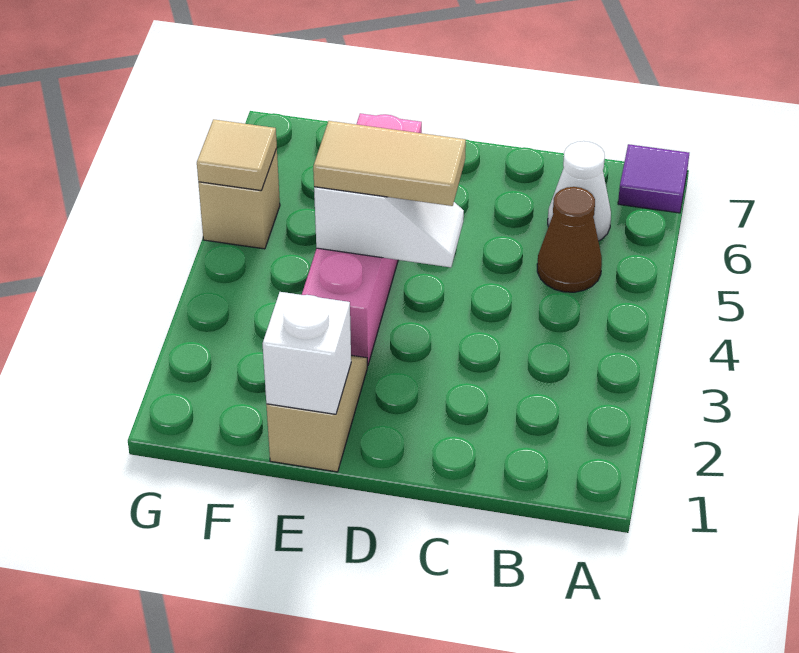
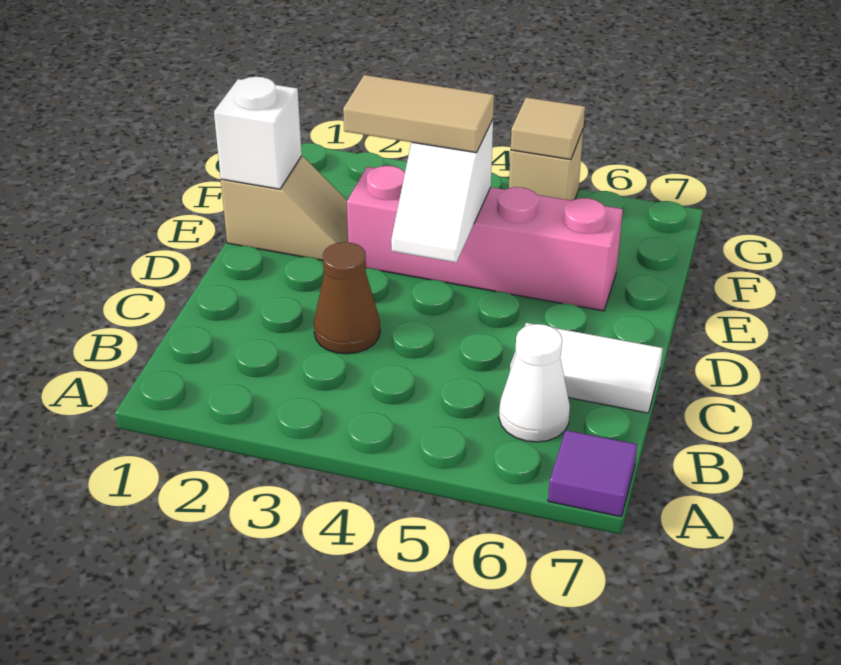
brown cone B5 level 1 -> brown cone C3 level 1
none -> white tile C6:C7 level 1
tan tile D4:E4 level 3 -> tan tile E3:E4 level 3

